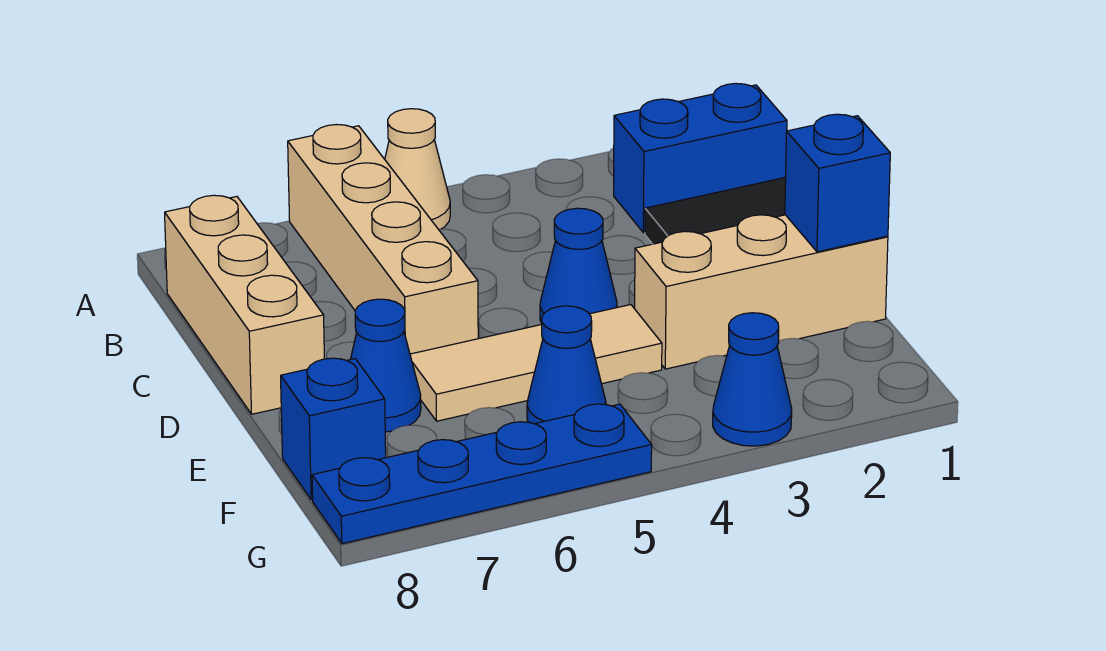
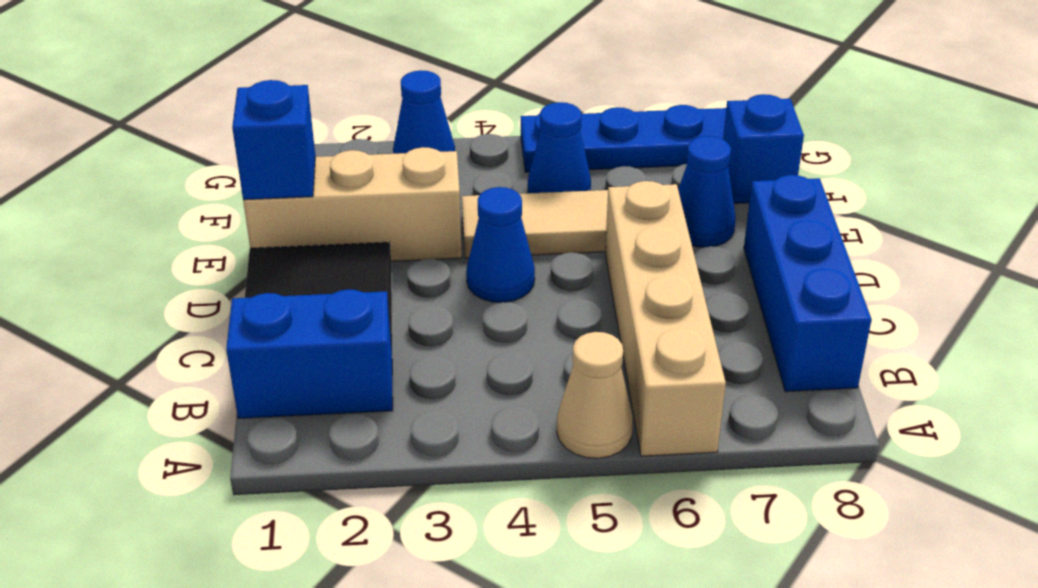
tan brick B8:D8 level 1 -> blue brick B8:D8 level 1

